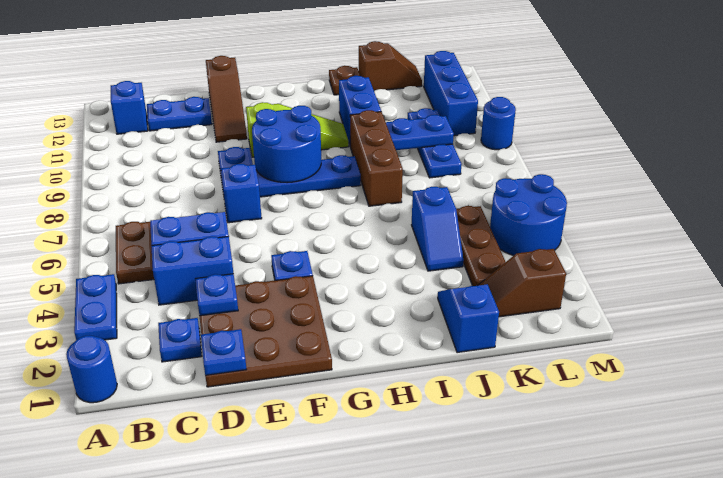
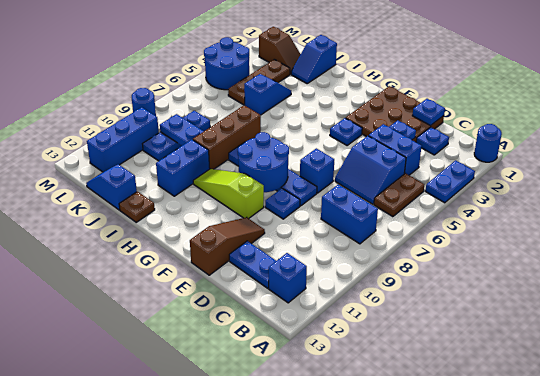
none -> blue brick B8:C8 level 1
brown slope J13:K13 level 1 top J -> blue slope J13:K13 level 1 top J

